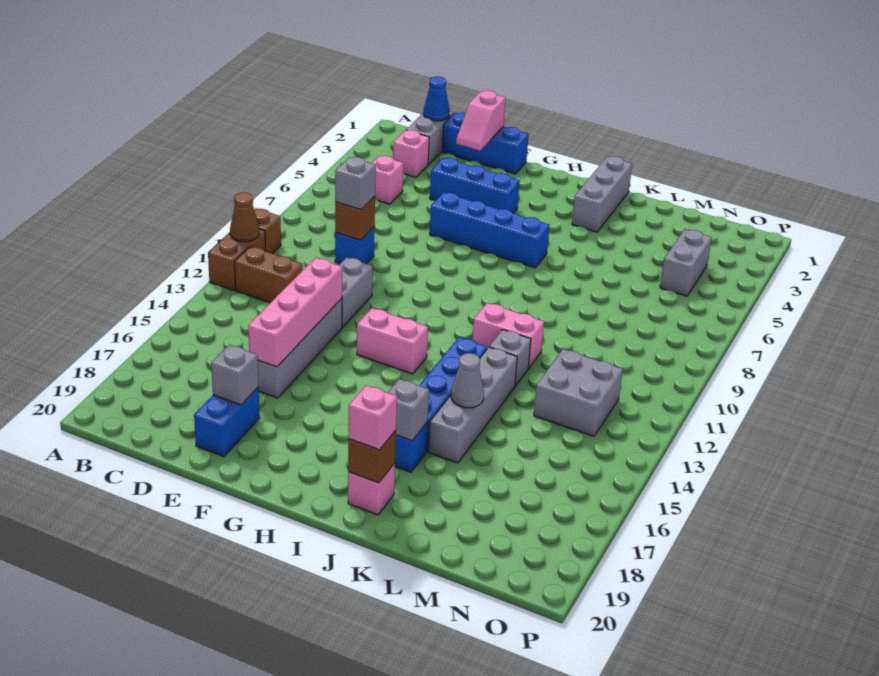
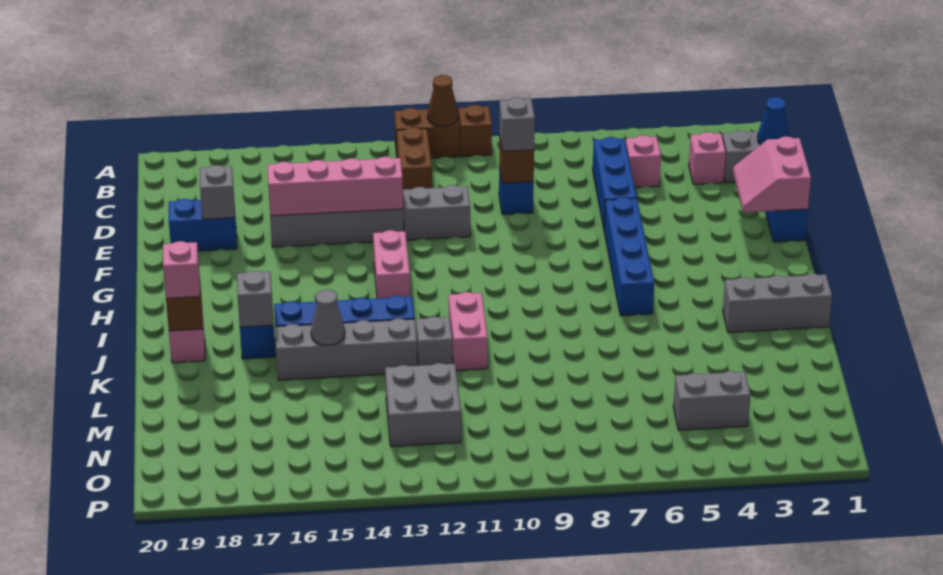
pink slope E1:E2 level 2 top 1 -> pink slope E1:F2 level 2 top 1
blue brick E4:G4 level 1 -> blue brick C6:E6 level 1

